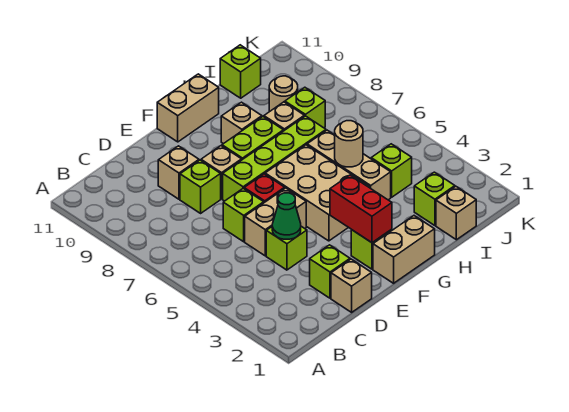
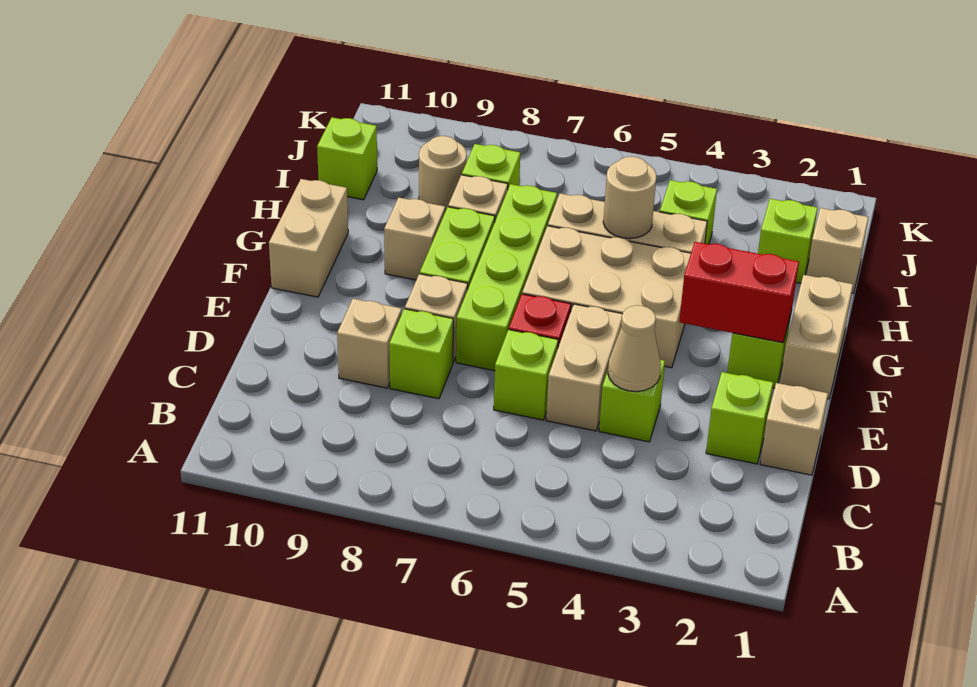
green cone D4 level 2 -> tan cone D4 level 2

